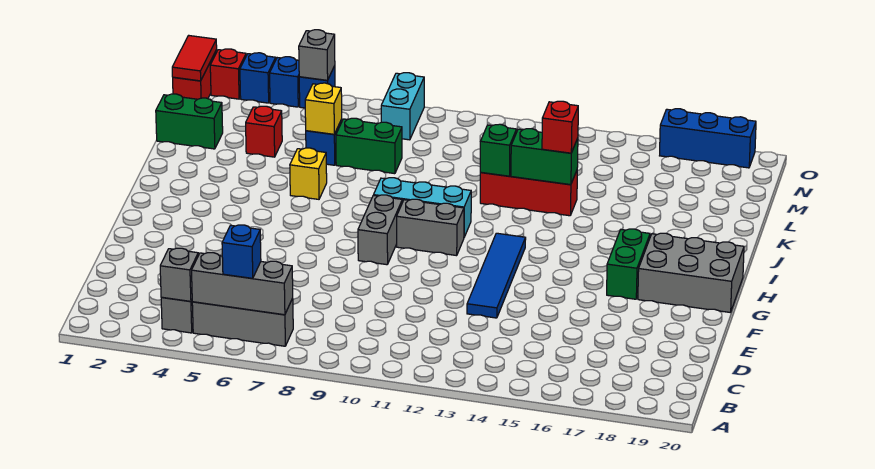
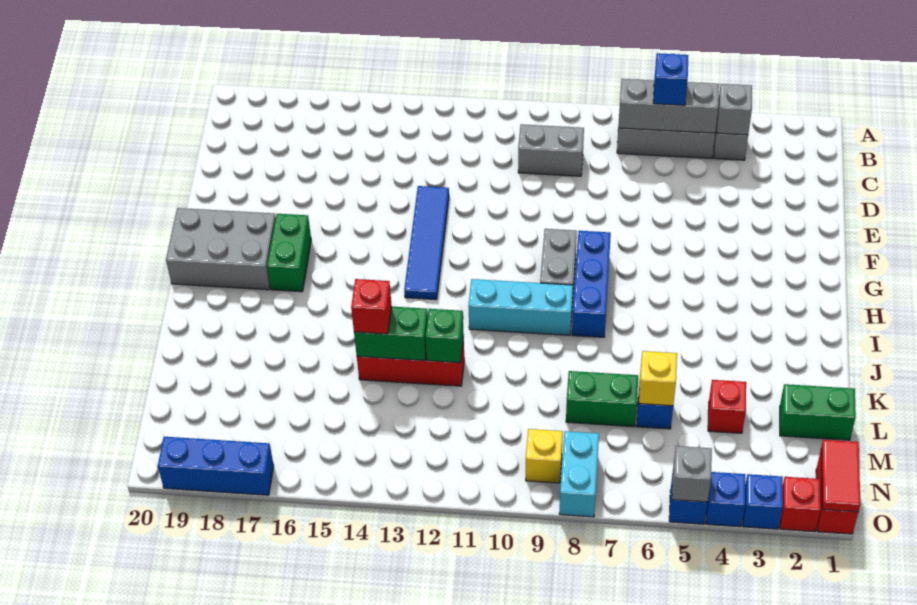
none -> blue brick G8:I8 level 1
grey brick H10:H11 level 1 -> grey brick C9:C10 level 1
yellow brick J6 level 1 -> yellow brick N9 level 1

